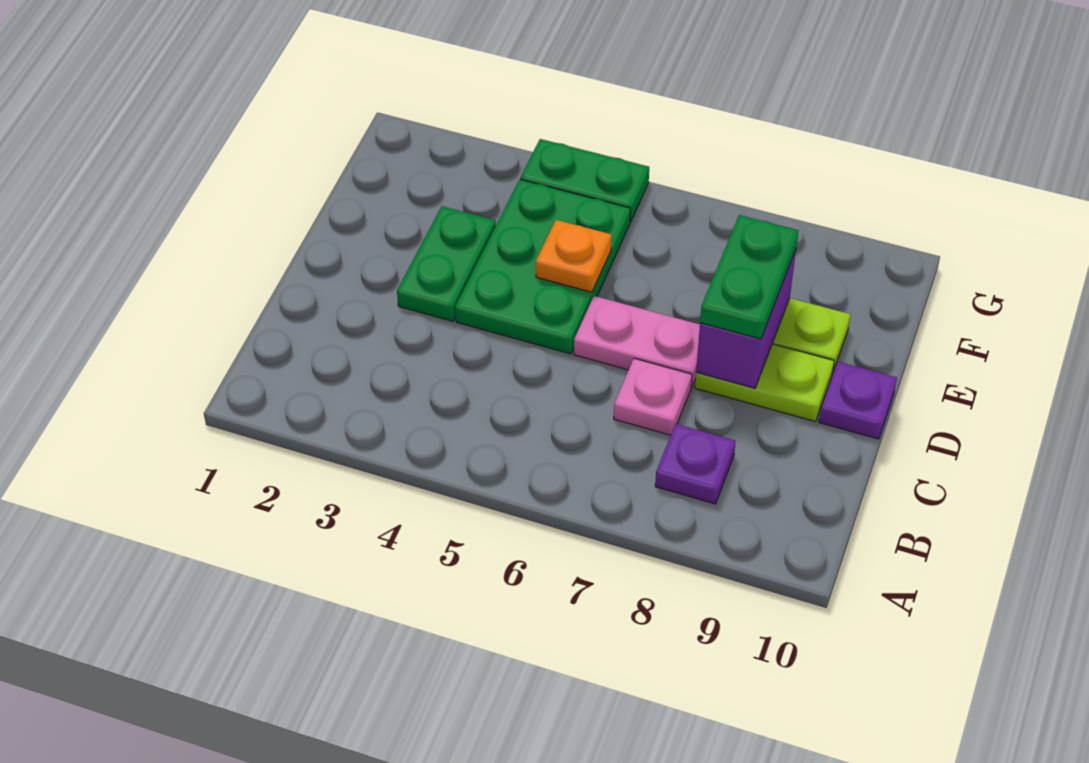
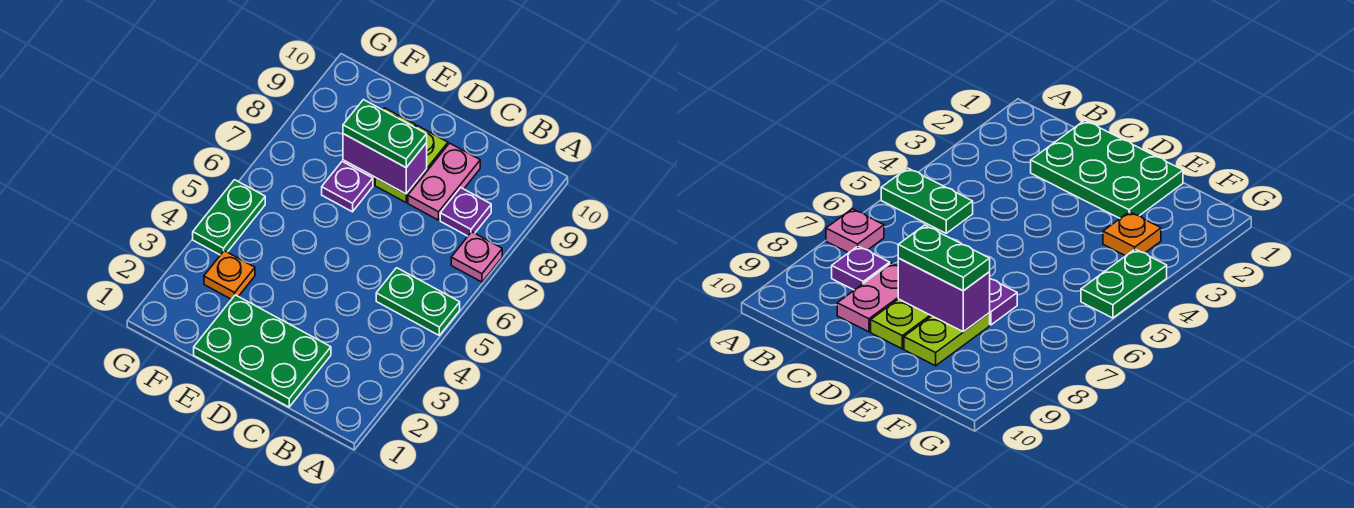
pink plate C7 level 1 -> pink plate A7 level 1
green plate D3:E3 level 1 -> green plate A5:B5 level 1
green plate D4:F5 level 1 -> green plate C1:E2 level 1
pink plate D6:D7 level 1 -> pink plate C8:C9 level 1
purple plate D10 level 1 -> purple plate E7 level 1
orange plate E5 level 2 -> orange plate F3 level 1

